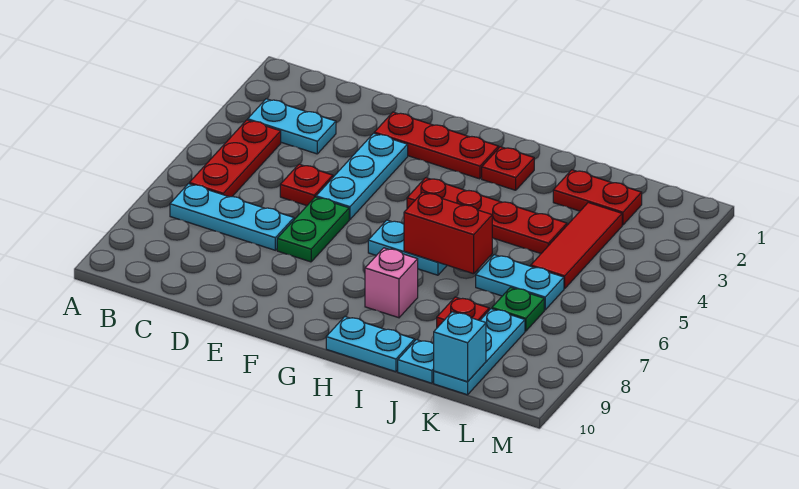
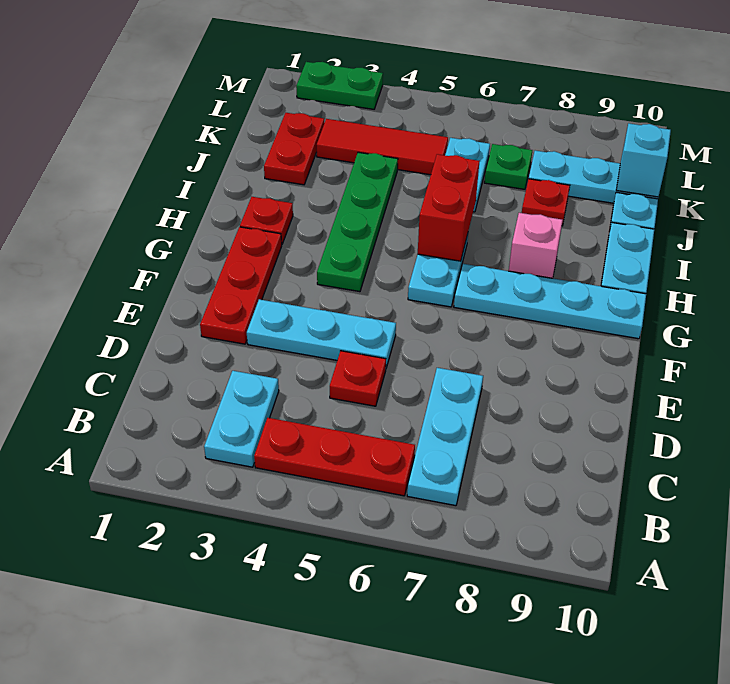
green plate E6:E7 level 1 -> green plate M2:M3 level 1
red plate G4:J4 level 1 -> green plate G4:J4 level 1
none -> cyan plate G7:G10 level 1

